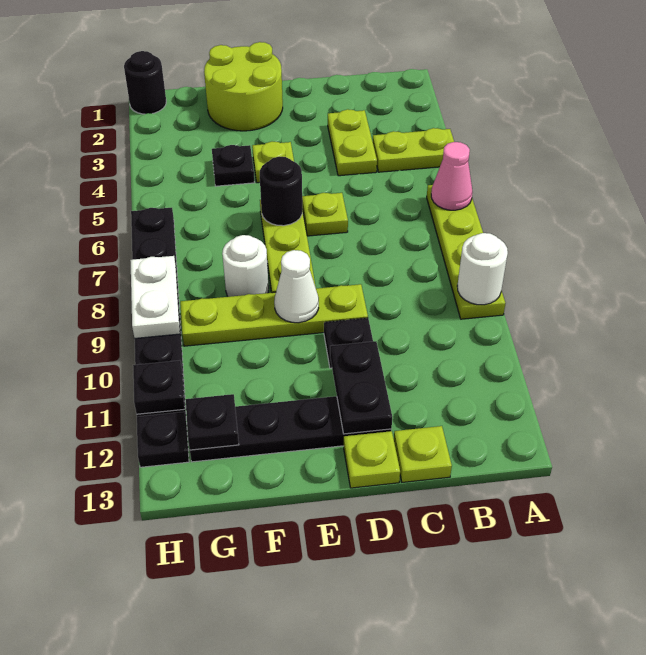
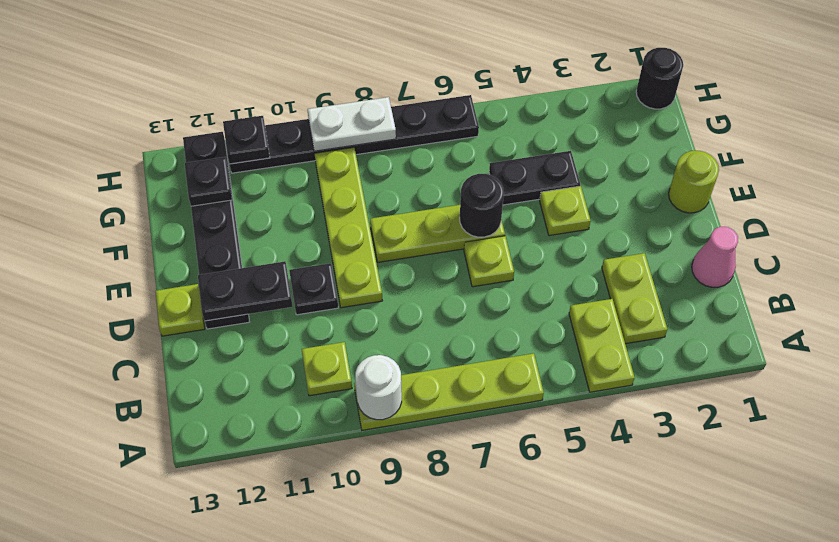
pink cone A6 level 2 -> pink cone C1 level 1
lime plate C3:C4 level 1 -> lime plate B3:C3 level 1
lime plate C13 level 1 -> lime plate B10 level 1
lime round brick E1:F2 level 1 -> lime round brick E1 level 1
white cone E9 level 2 -> none
black plate F4 level 1 -> black plate F4:F5 level 1
white round brick F8 level 1 -> none

